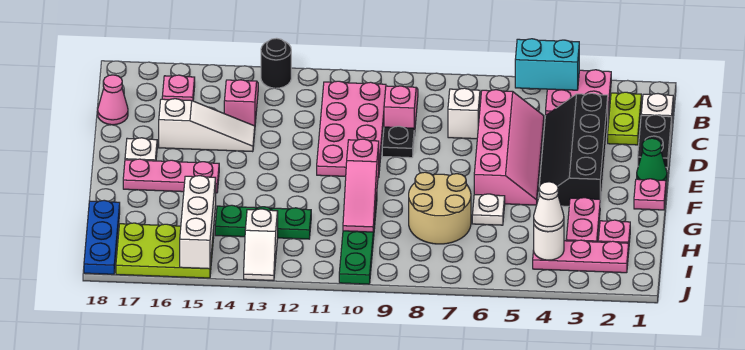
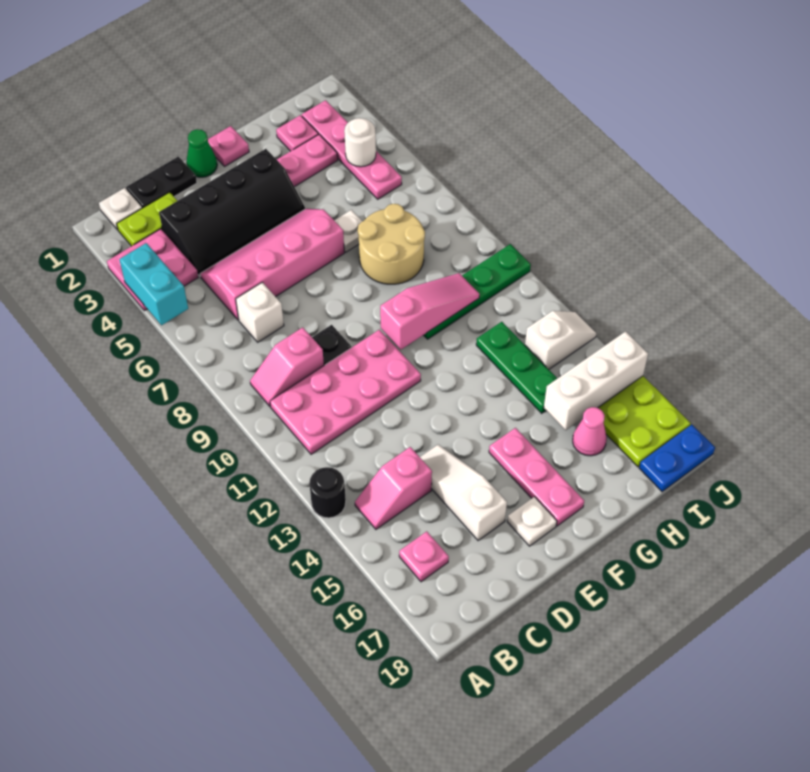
pink cone C18 level 1 -> pink cone H16 level 1
blue plate H18:J18 level 1 -> blue plate I18:J18 level 1
pink plate I2:I4 level 1 -> pink plate I2:I5 level 1
white cone I4 level 3 -> none

